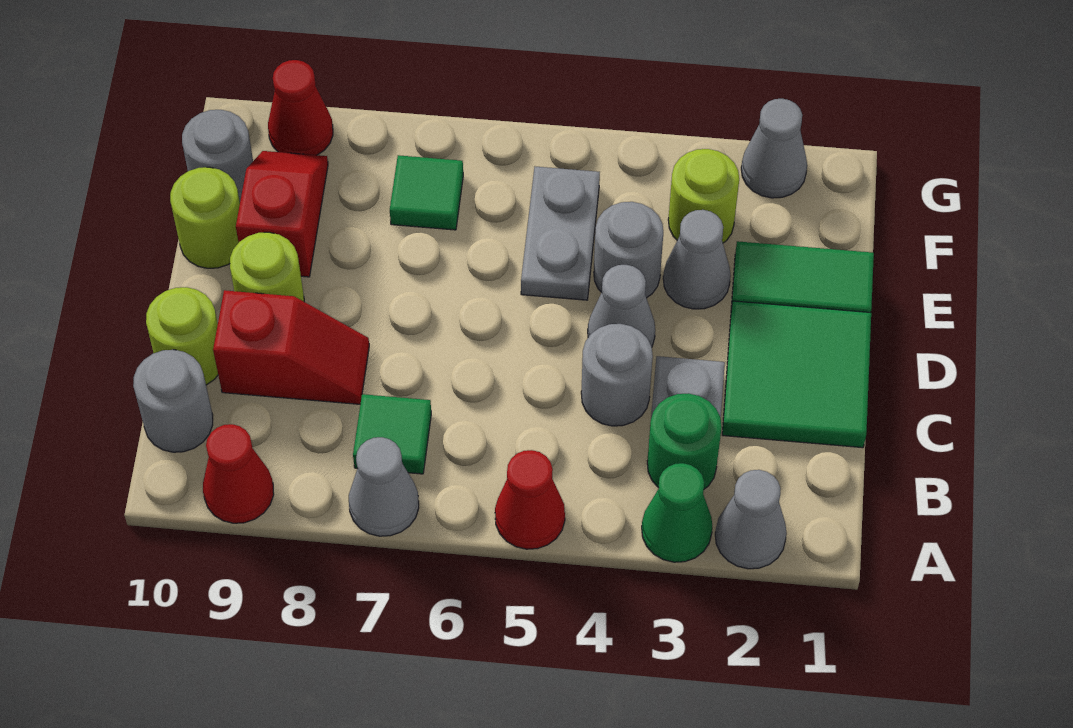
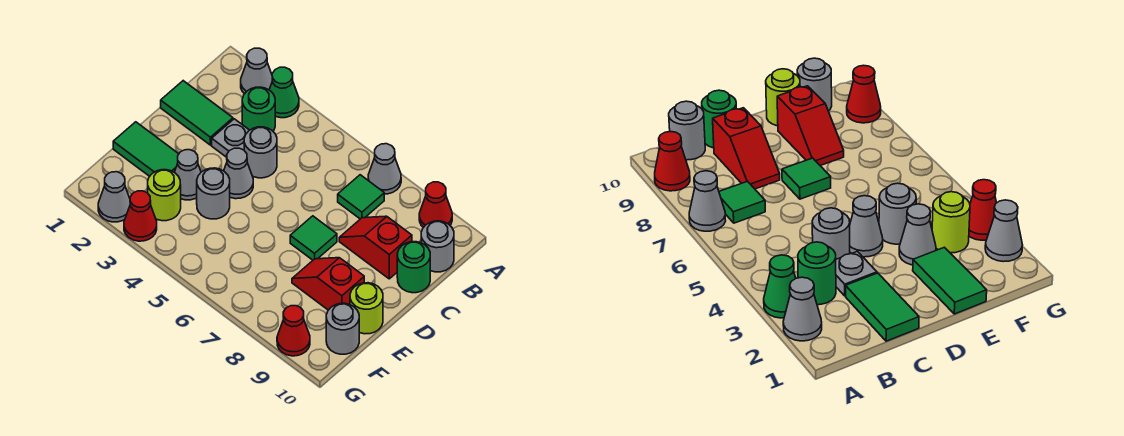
red cone A5 level 1 -> red cone G3 level 1
green tile C1:D2 level 1 -> green tile C1:C2 level 1
lime round brick C10 level 1 -> green round brick C10 level 1
lime round brick D9 level 1 -> none
grey plate E5:F5 level 1 -> none
red slope E9:F9 level 1 top E -> red slope E8:E9 level 1 top 9
green tile F7 level 1 -> green tile D7 level 1

